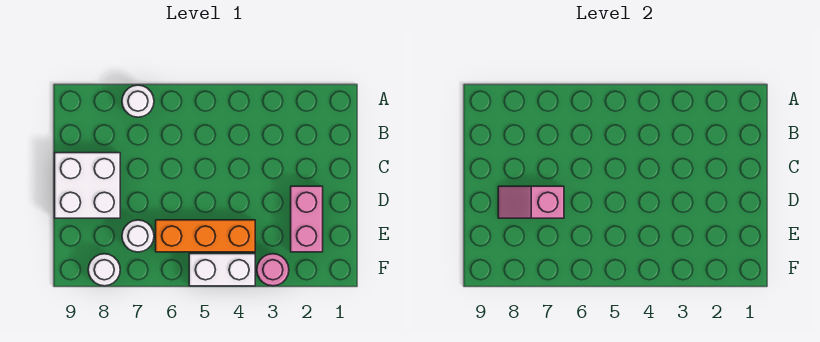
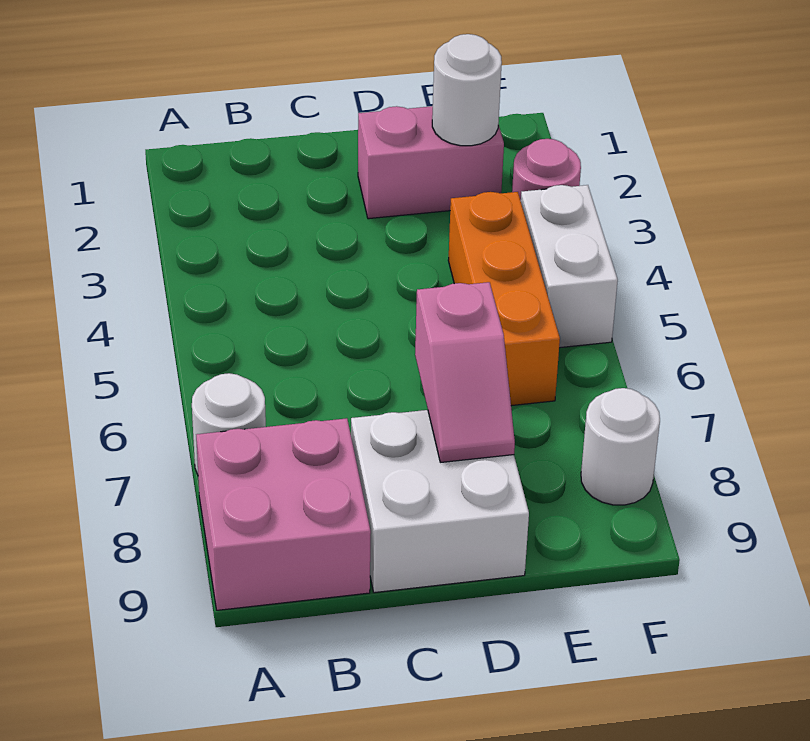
none -> pink brick A8:B9 level 1
white round brick E7 level 1 -> white round brick E2 level 2

